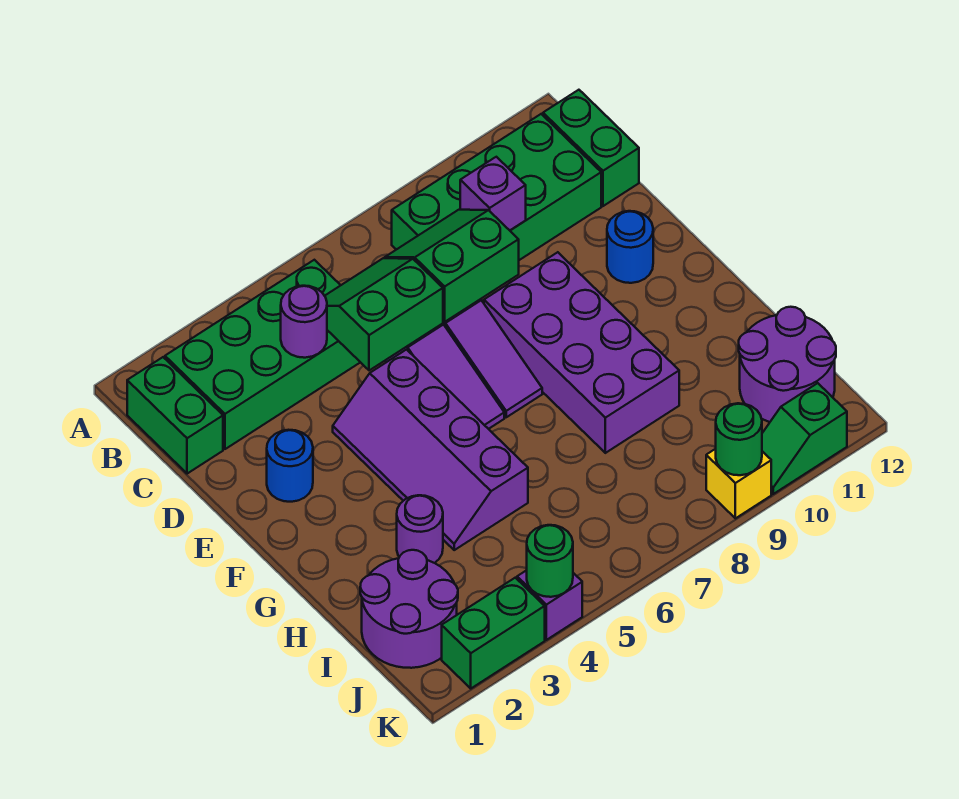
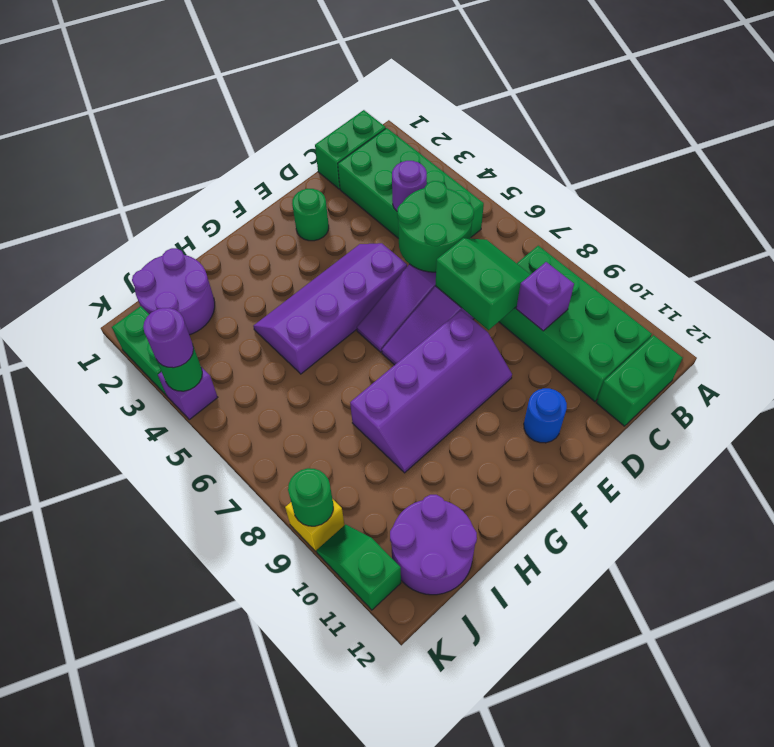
green slope C5:D6 level 2 top D -> green round brick C5:D6 level 2
blue round brick E2 level 1 -> green round brick E2 level 1
purple brick E8:H9 level 1 -> purple slope E8:H9 level 1 top 8
purple round brick H3 level 1 -> purple round brick K4 level 3

